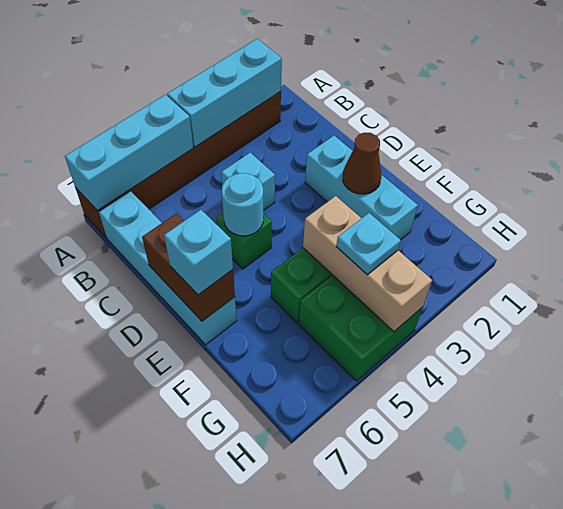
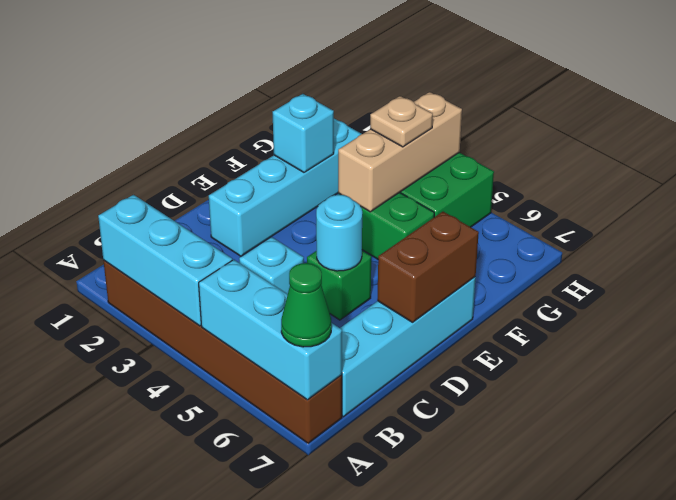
none -> green cone A7 level 3
cyan brick D2:F2 level 1 -> cyan brick D2:G2 level 1
brown cone E2 level 2 -> none
cyan brick E7 level 3 -> cyan brick F2 level 2
cyan plate G4 level 3 -> tan plate G4 level 3

